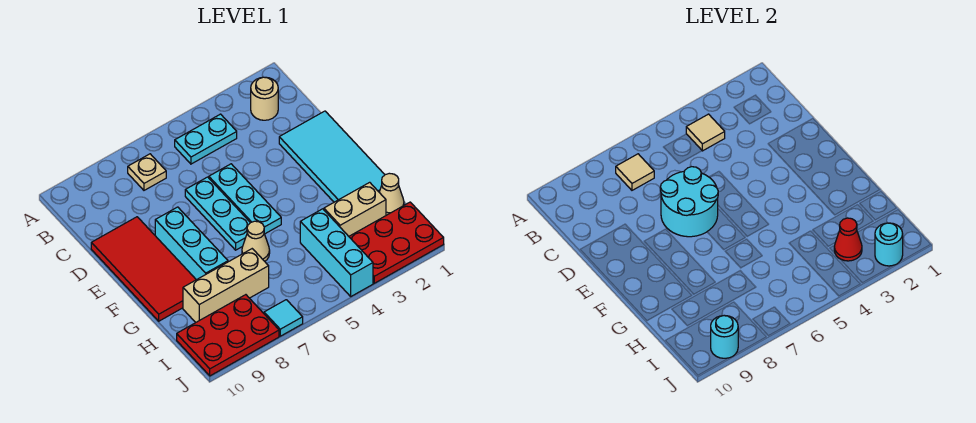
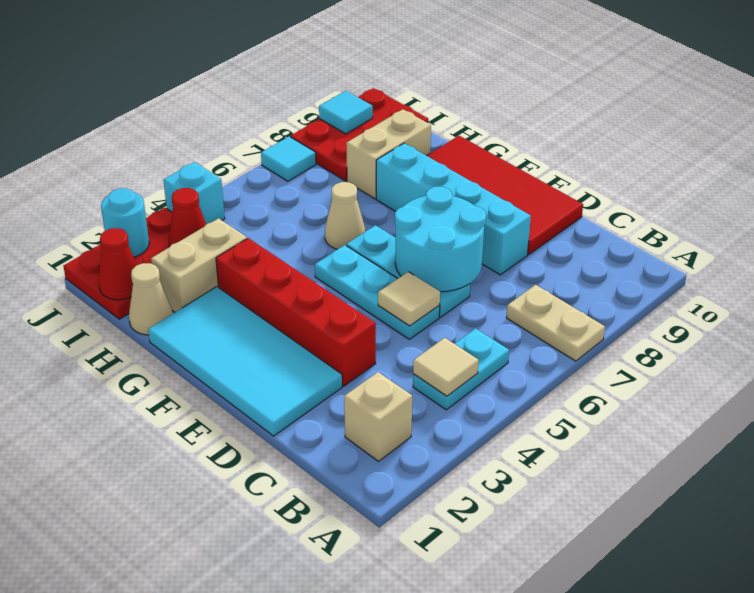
tan round brick B2 level 1 -> tan brick B2 level 1
tan plate B7 level 1 -> tan plate A7:B7 level 1
tan tile B7 level 2 -> tan tile D5 level 2
none -> red brick D3:G3 level 1
cyan brick E8:G8 level 1 -> cyan brick D8:G8 level 1
cyan brick H4:J4 level 1 -> cyan brick J4 level 1
tan brick H7:H9 level 1 -> tan brick H8:H9 level 1
none -> red cone I1 level 2
cyan round brick J9 level 2 -> cyan tile J9 level 2

